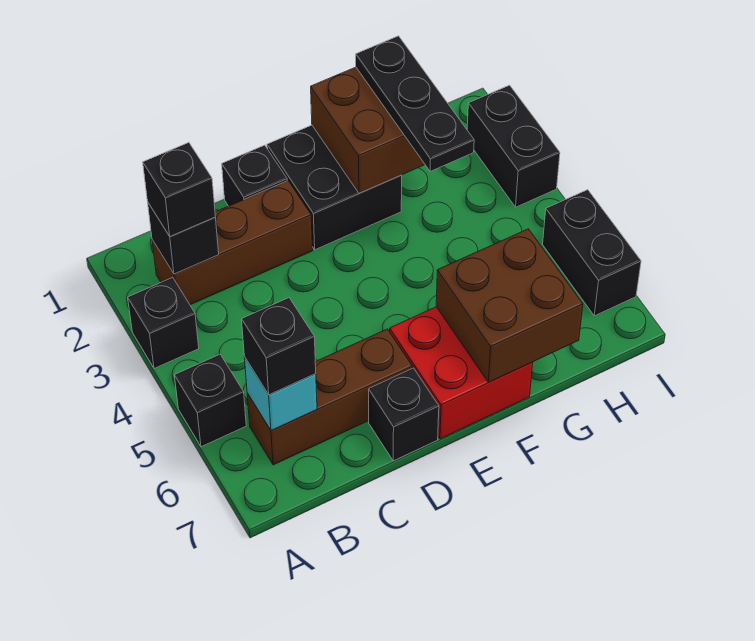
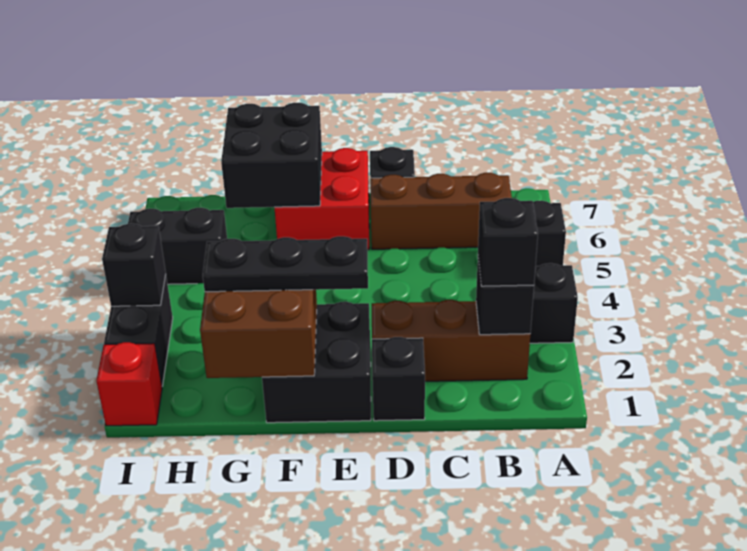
cyan brick B6 level 2 -> none
black brick B6 level 3 -> black brick I3 level 2
brown brick F6:G7 level 2 -> black brick F6:G7 level 2
black plate G1:G3 level 3 -> black plate E2:G2 level 3
none -> red brick I1 level 1
black brick I5:I6 level 1 -> black brick H5:I5 level 1

